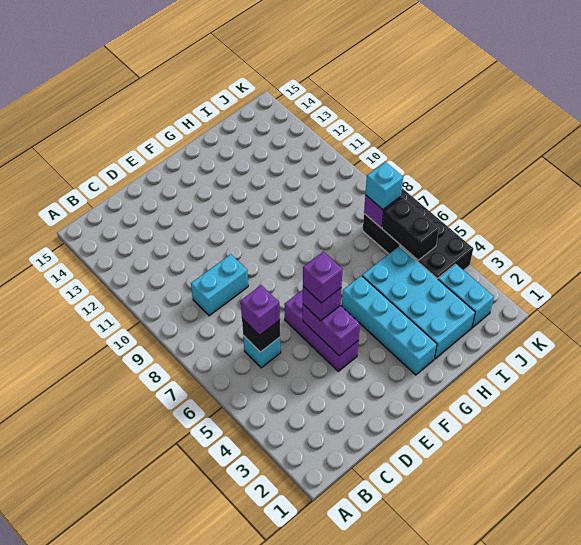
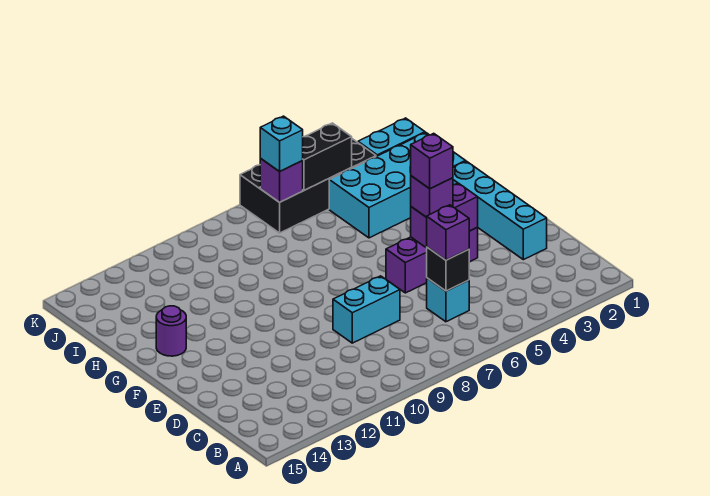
cyan brick C9:D9 level 1 -> cyan brick D8:D9 level 1
cyan brick G2:G5 level 1 -> cyan brick D2:G2 level 1
none -> purple round brick G14 level 1

